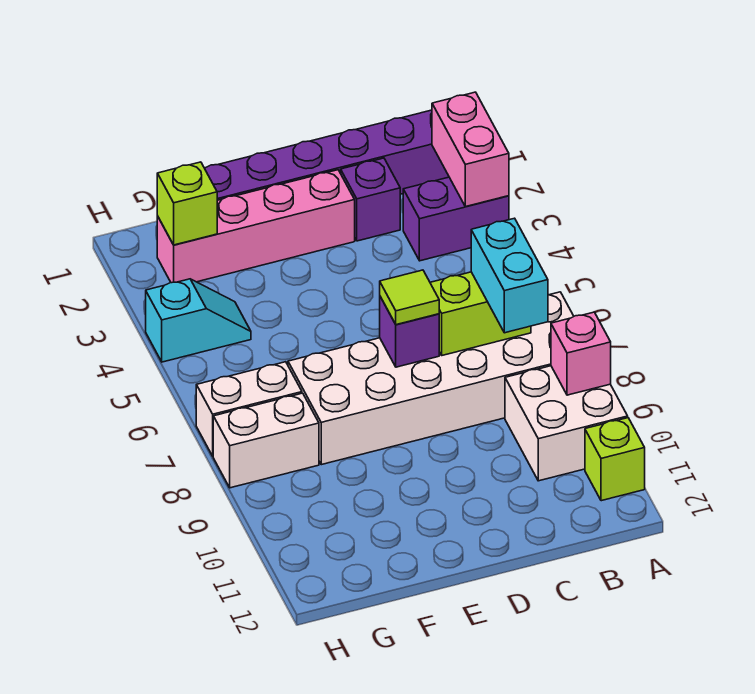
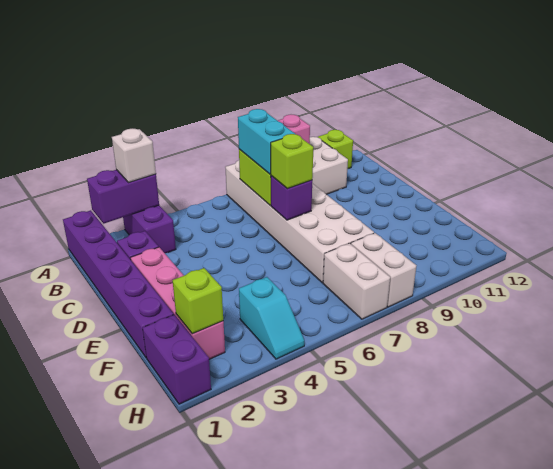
pink brick A2:A3 level 2 -> purple brick A2:A3 level 2
none -> white brick A3 level 3
cyan brick B7:B8 level 3 -> cyan brick B7:C7 level 3
lime tile D7 level 3 -> lime brick D7 level 3
none -> purple brick G1:H1 level 1
cyan slope G4:H4 level 1 top H -> cyan slope G4:H4 level 1 top G

